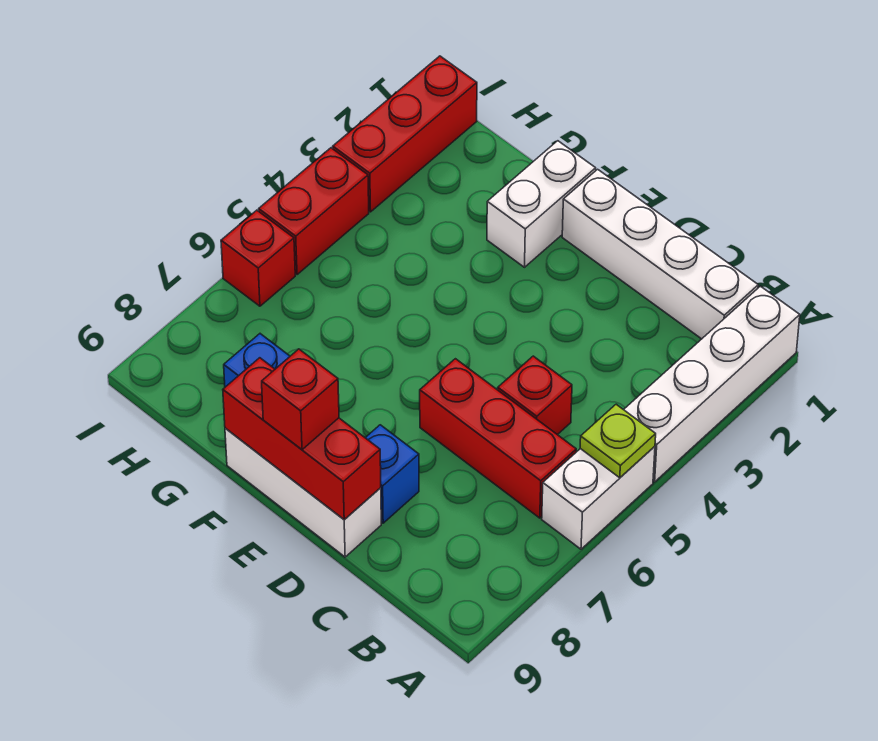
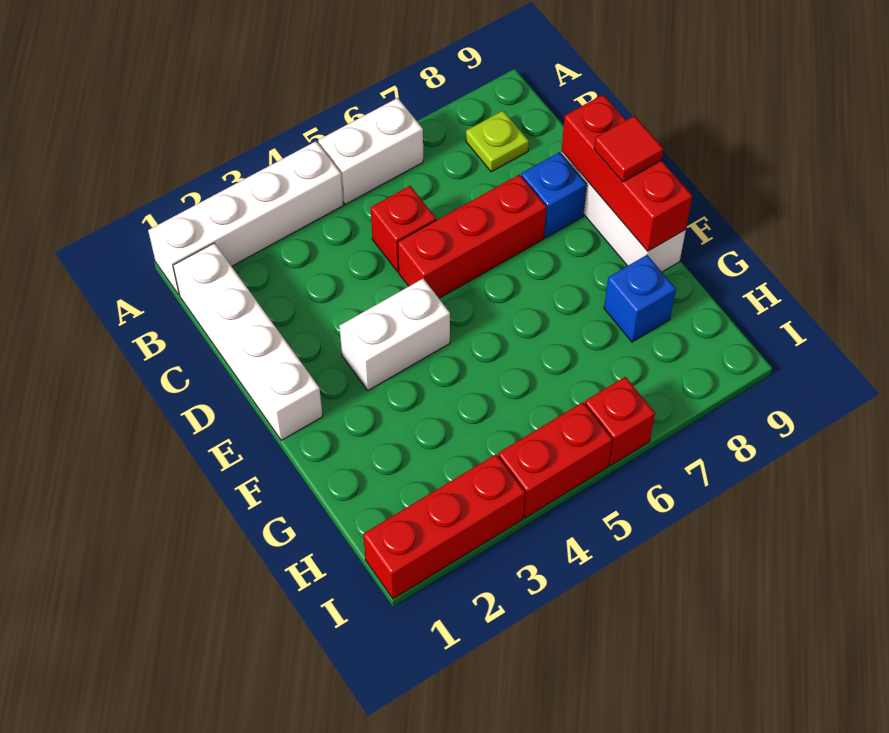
lime plate A5 level 2 -> lime plate B8 level 1
red brick B6:D6 level 1 -> red brick D5:D7 level 1
red brick E9 level 3 -> red tile E9 level 3
white brick F1:F2 level 1 -> white brick E3:E4 level 1

